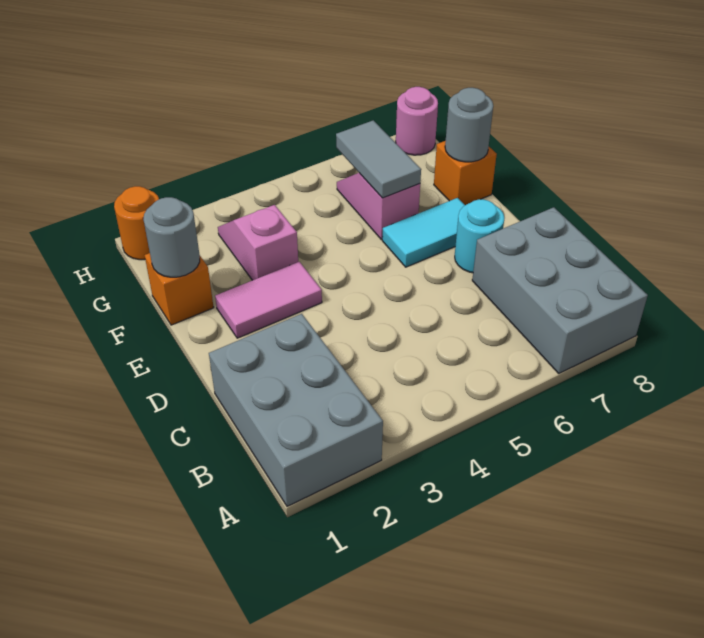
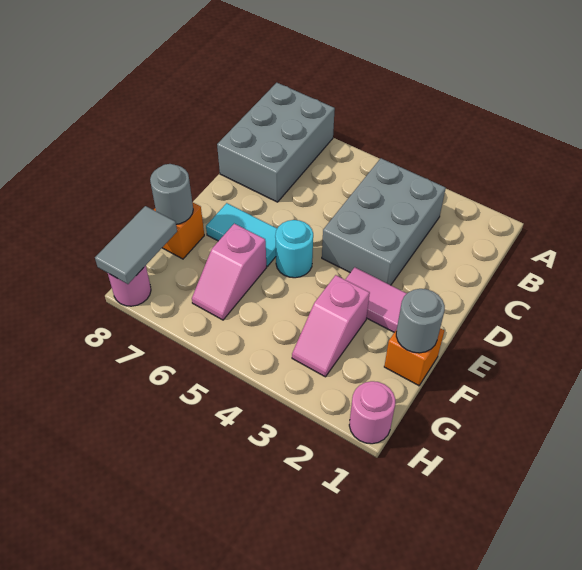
grey brick A1:C2 level 1 -> grey brick B3:D4 level 1
cyan round brick D7 level 1 -> cyan round brick E5 level 1
grey tile F6:G6 level 2 -> grey tile G8:H8 level 2
orange round brick H1 level 1 -> pink round brick H1 level 1

